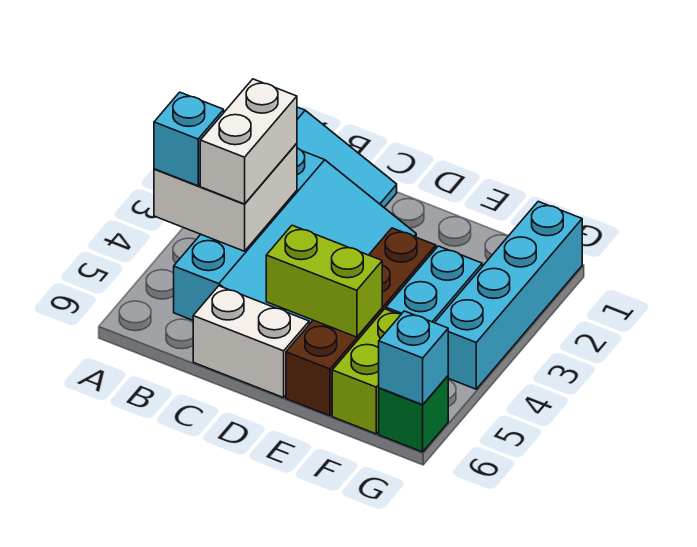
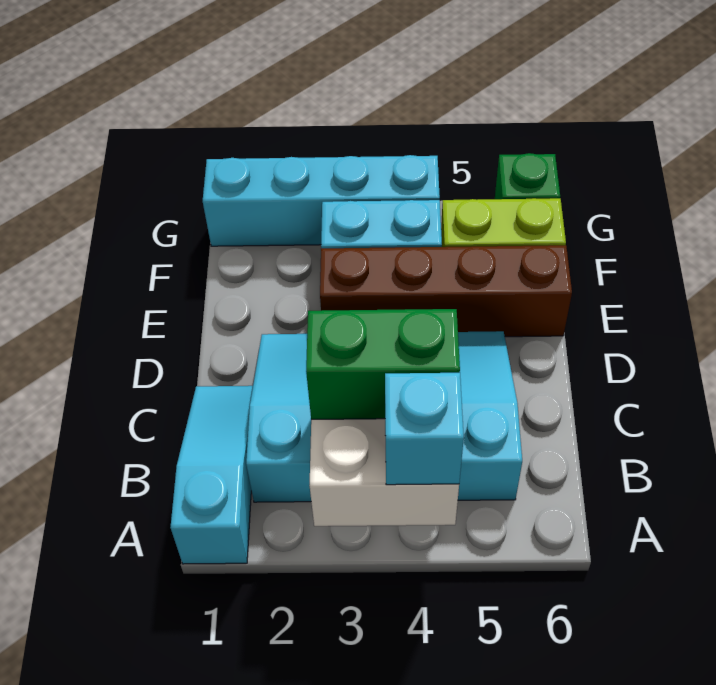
white brick B3:B4 level 3 -> green brick B3:B4 level 3
white brick C6:D6 level 1 -> none
lime brick D5:E5 level 2 -> none
cyan brick G6 level 2 -> none

